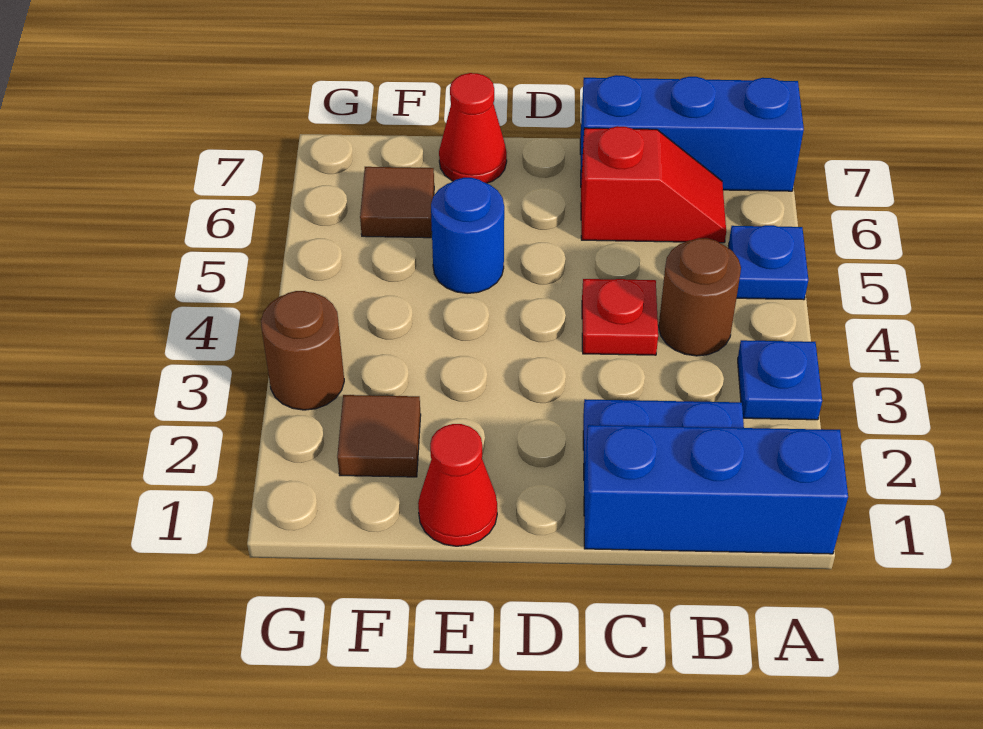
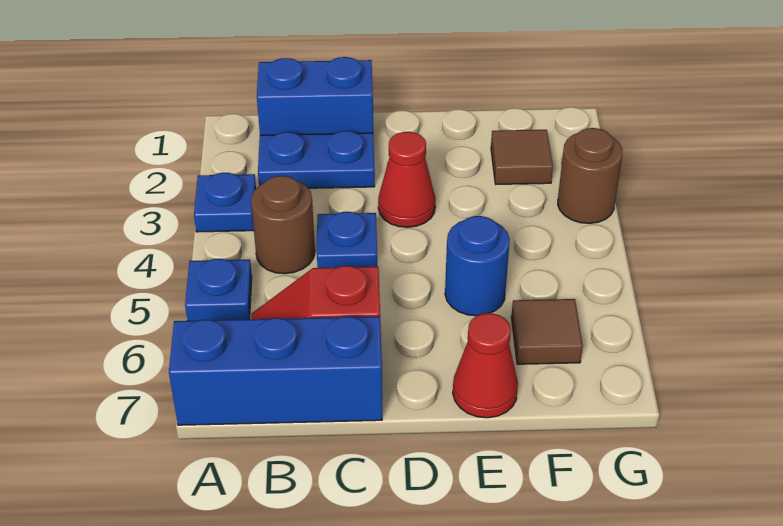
blue brick A1:C1 level 1 -> blue brick B1:C1 level 1
red plate C4 level 1 -> blue plate C4 level 1
red cone E1 level 1 -> red cone D3 level 1

